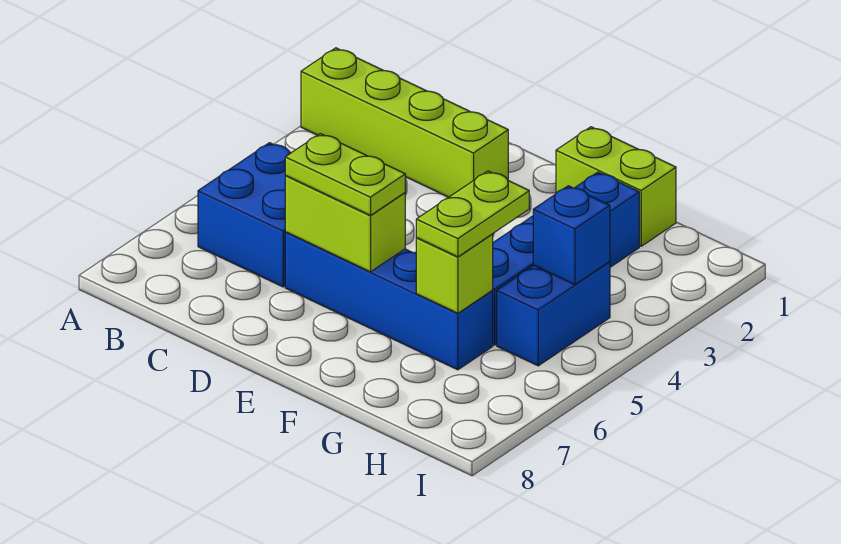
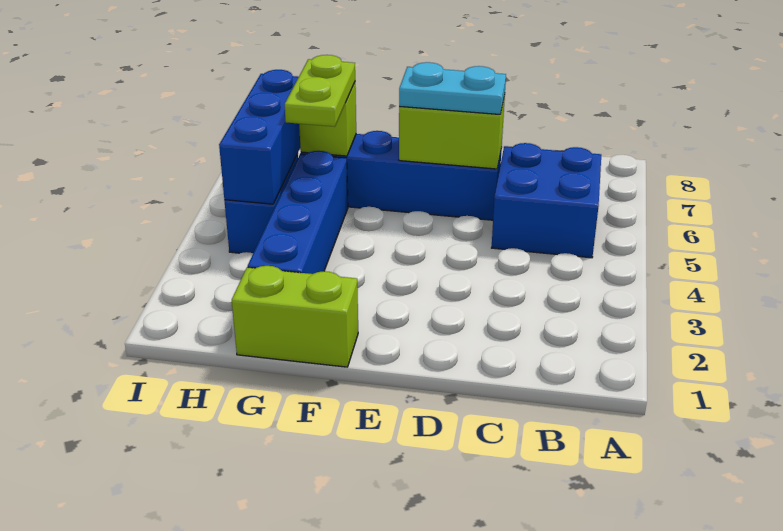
lime brick A2:D2 level 1 -> none
lime plate D6:E6 level 3 -> cyan plate D6:E6 level 3
blue brick H4 level 2 -> blue brick H4:H6 level 2

